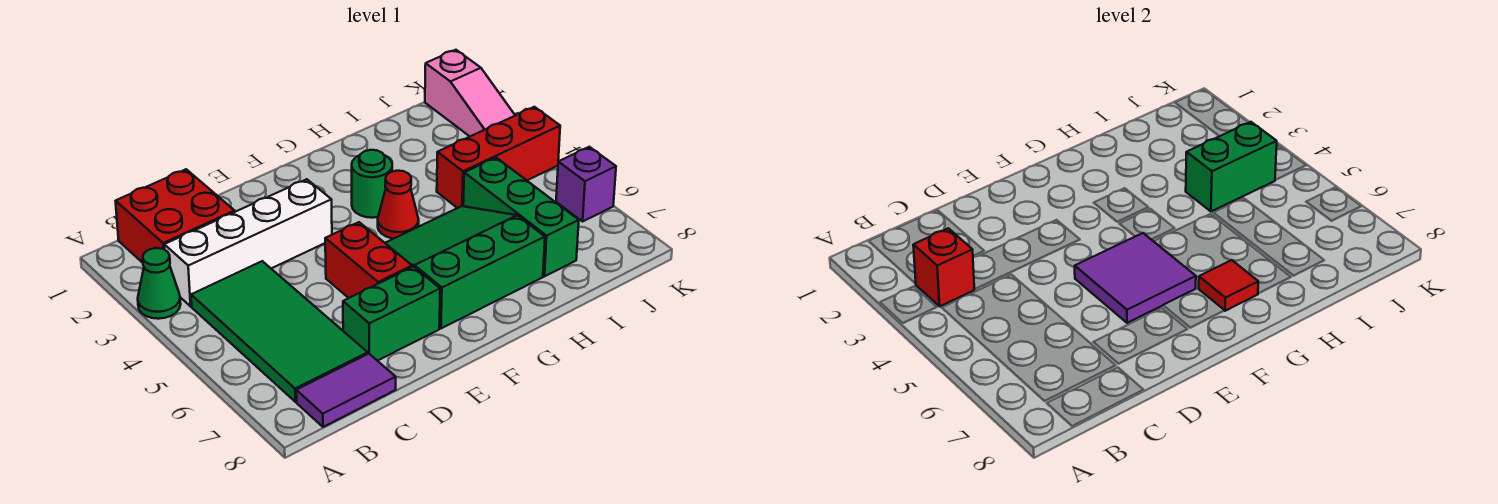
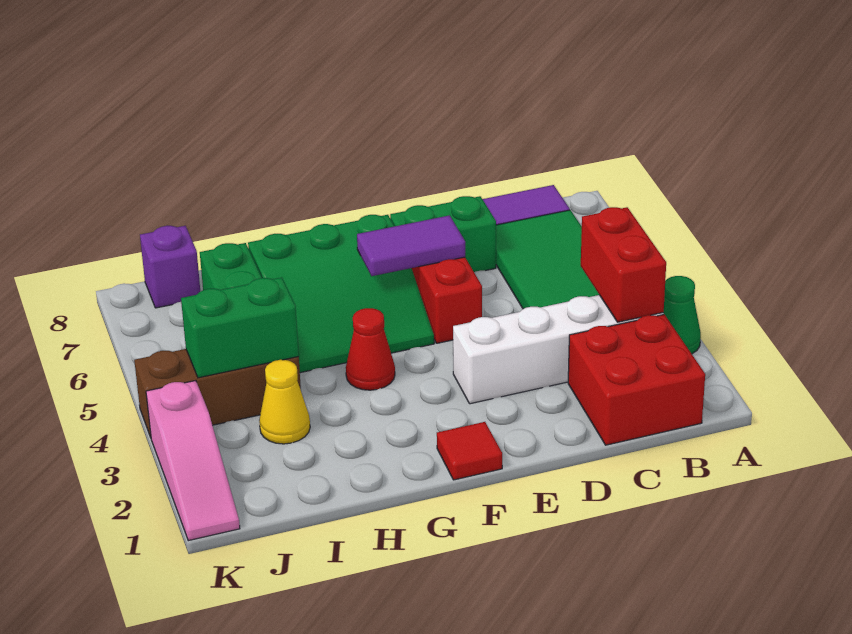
red brick B3 level 2 -> red brick B3:B4 level 2
purple tile E5:F6 level 2 -> purple tile E6:F6 level 2
green round brick G3 level 1 -> none
red tile G7 level 2 -> red tile F1 level 1
none -> yellow cone I3 level 1
red brick I4:K4 level 1 -> brown brick I4:K4 level 1
pink slope K1:K3 level 1 top 1 -> pink slope K1:K3 level 1 top 3
purple brick K6 level 1 -> purple brick J8 level 1

